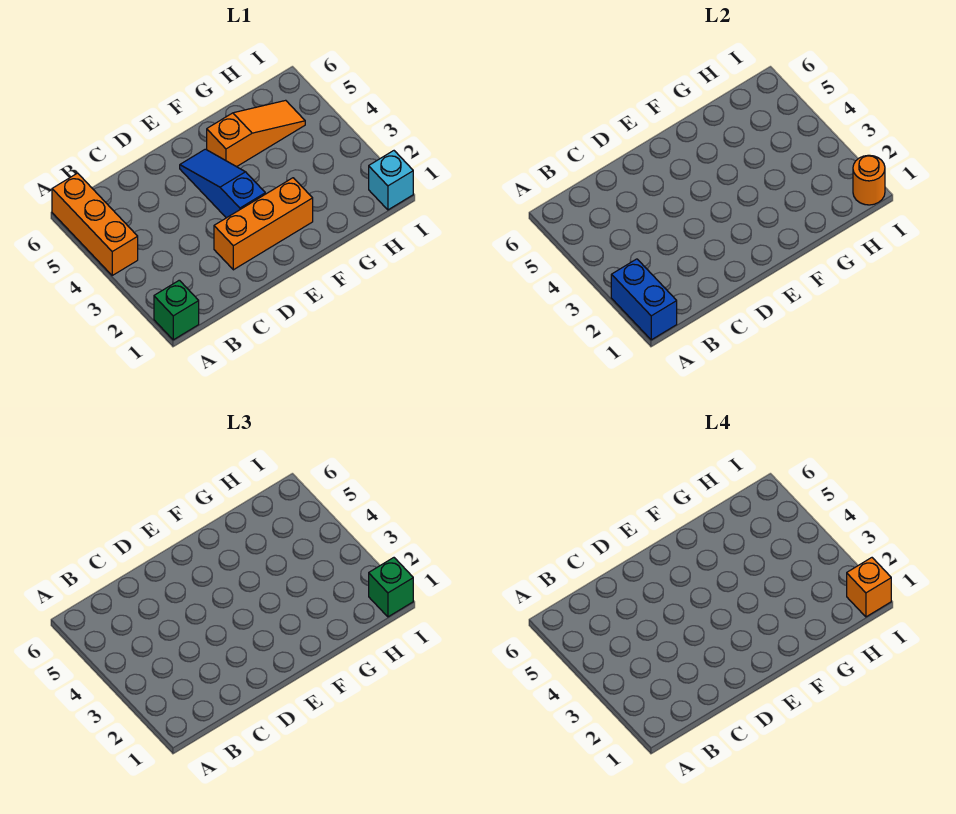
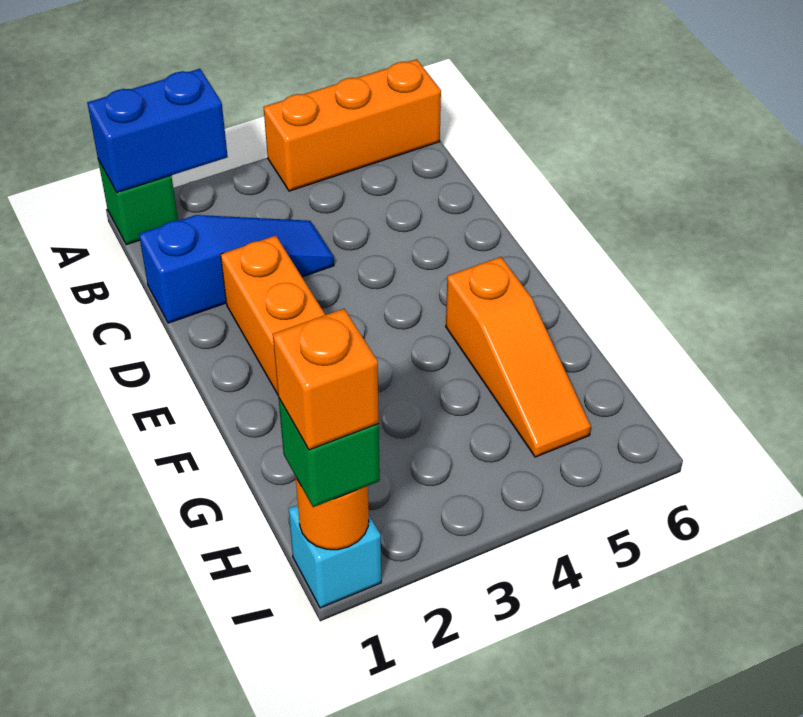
blue slope E3:E5 level 1 top 3 -> blue slope C1:C3 level 1 top 1

